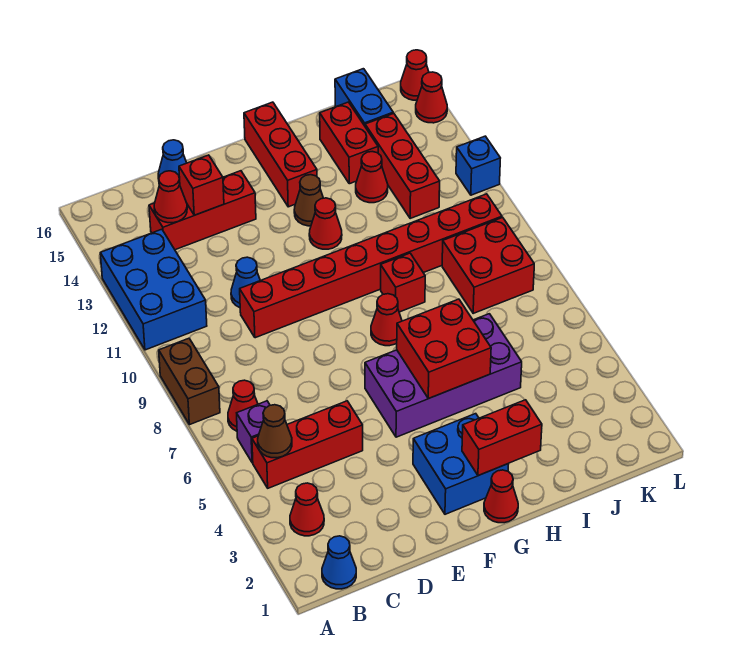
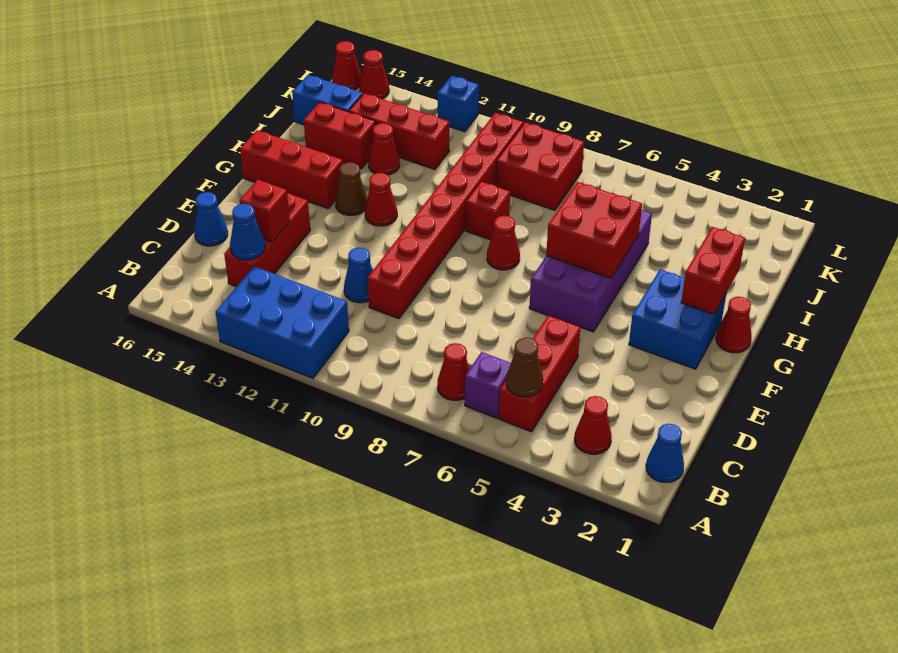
brown brick A8:A9 level 1 -> none
red cone C14 level 2 -> blue cone C14 level 2

